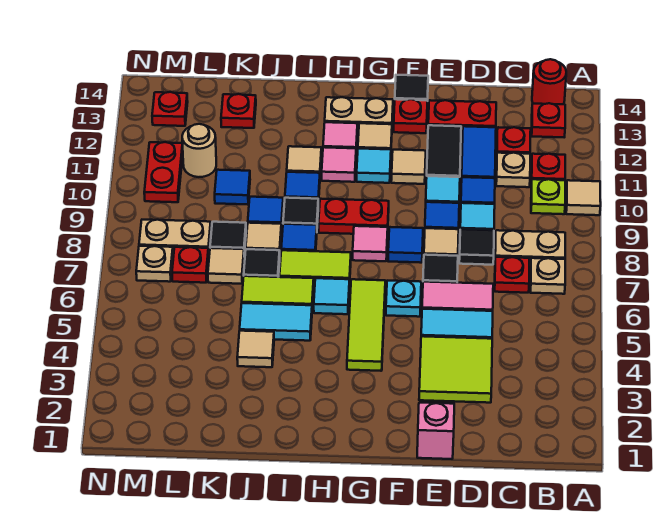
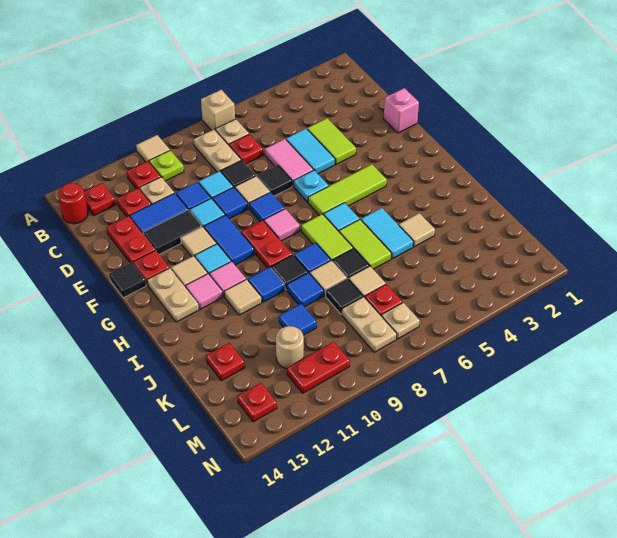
none -> tan brick A7 level 1
lime tile D3:E4 level 1 -> lime tile D4:E4 level 1
none -> blue tile F10:G10 level 1

